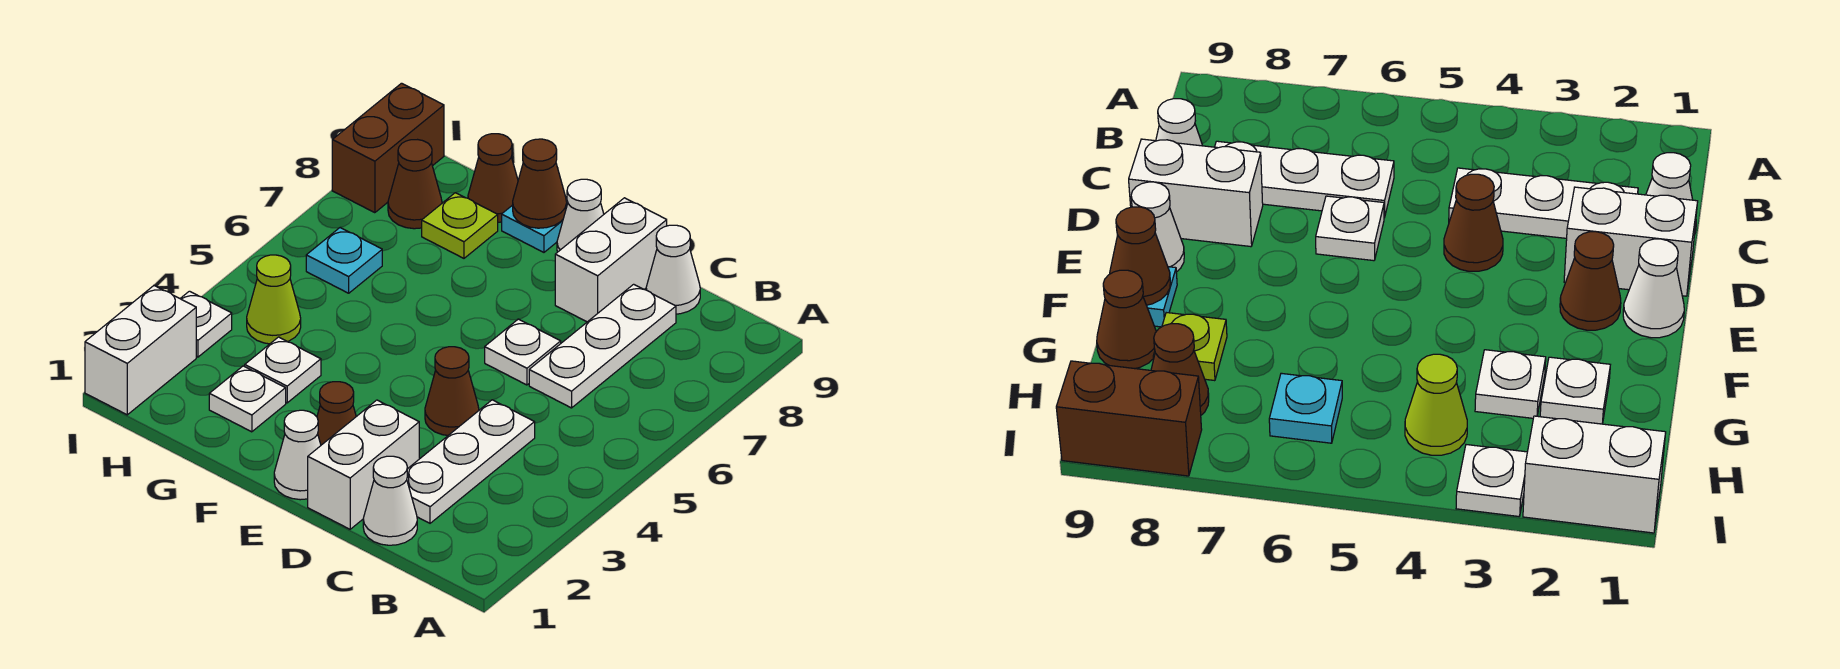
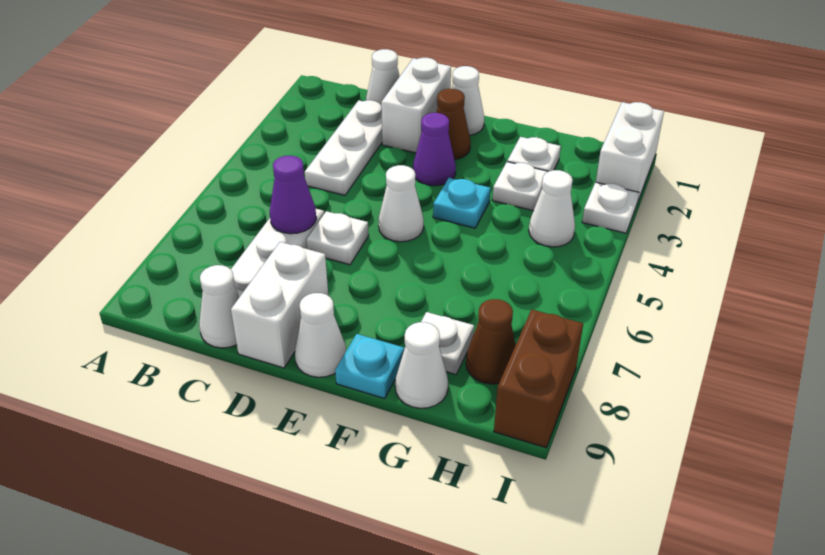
none -> purple cone C6 level 2
brown cone D4 level 1 -> none
none -> purple cone E3 level 1
none -> white cone E5 level 1
brown cone F9 level 2 -> none
lime plate G8 level 1 -> white plate G8 level 1
brown cone G9 level 1 -> white cone G9 level 1
lime cone H4 level 1 -> white cone H4 level 1
cyan plate H6 level 1 -> cyan plate F4 level 1

